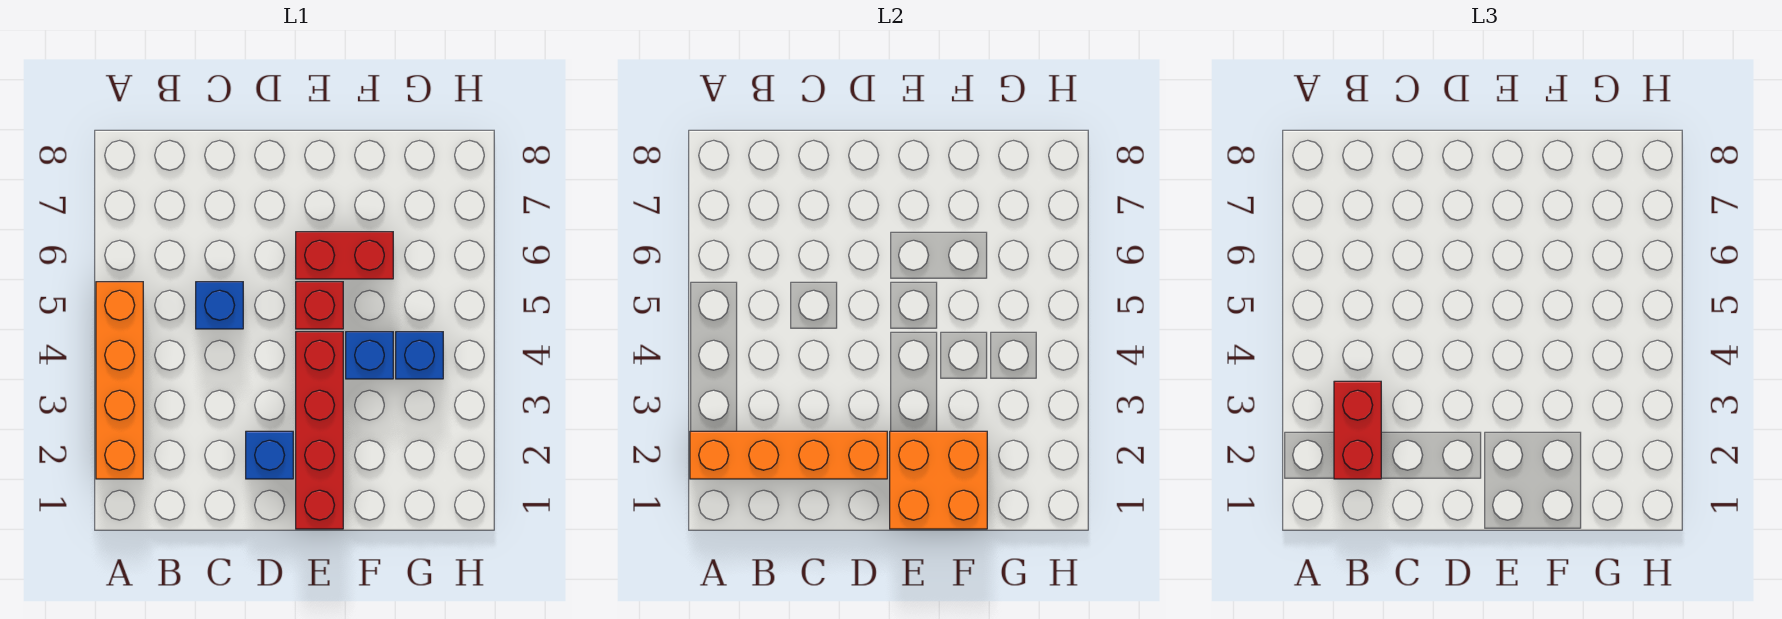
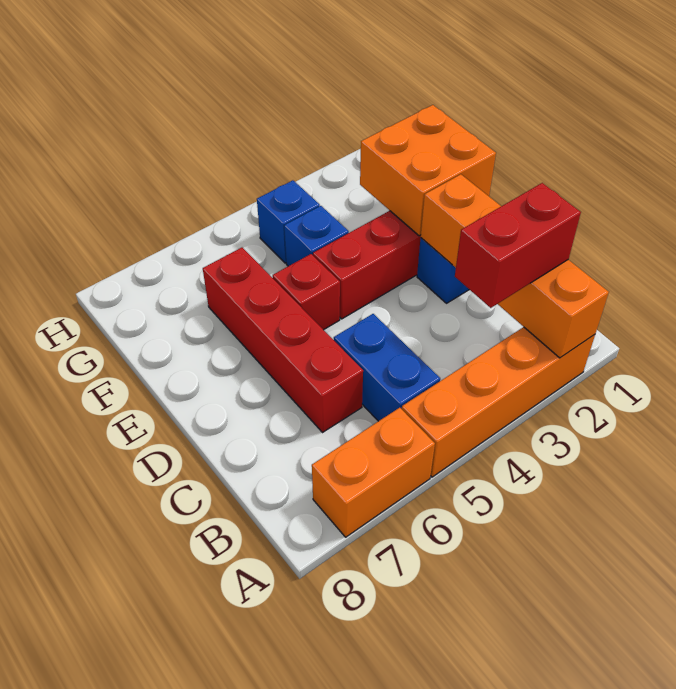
none -> orange brick A6:A7 level 1
blue brick C5 level 1 -> blue brick B5:C5 level 1
red brick E6:F6 level 1 -> red brick C6:F6 level 1

